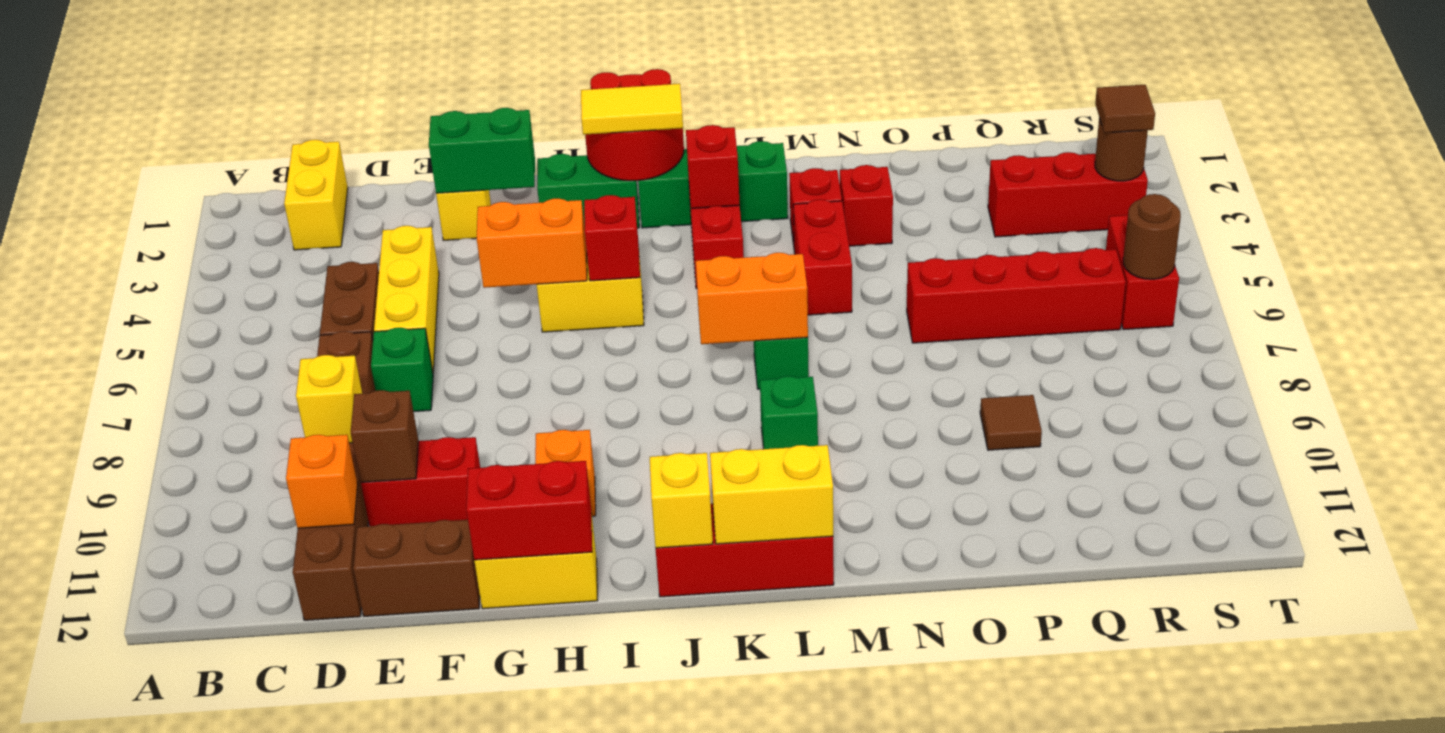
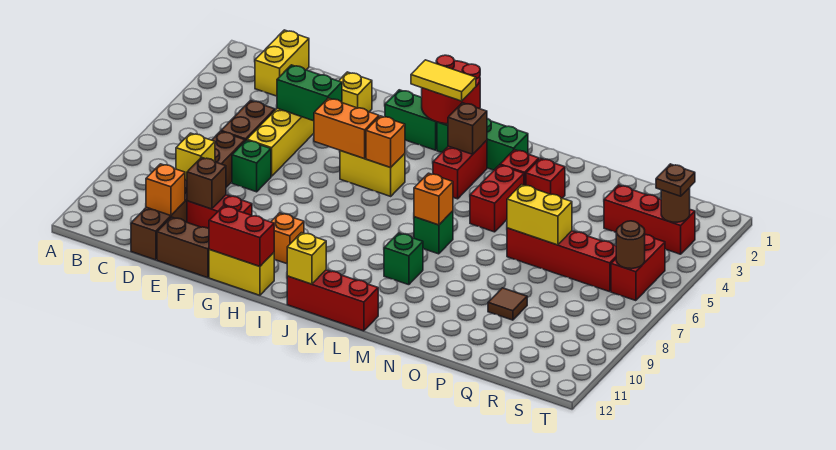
green brick F2:G2 level 2 -> green brick E4:F4 level 2
red brick I5 level 2 -> orange brick I5 level 2
red brick K3 level 2 -> brown brick K3 level 2
orange brick K7:L7 level 2 -> orange brick L7 level 2
yellow brick K12:L12 level 2 -> yellow brick O6:P6 level 2
brown tile S3 level 3 -> brown plate S3 level 3

